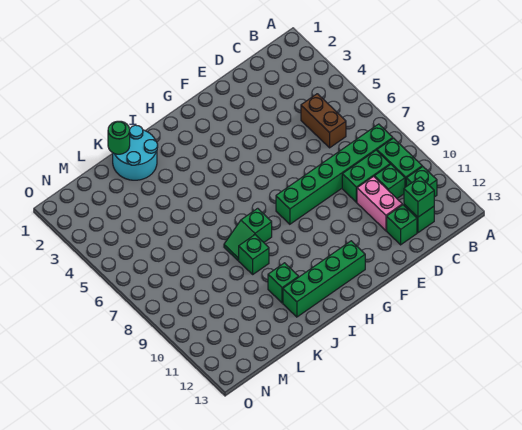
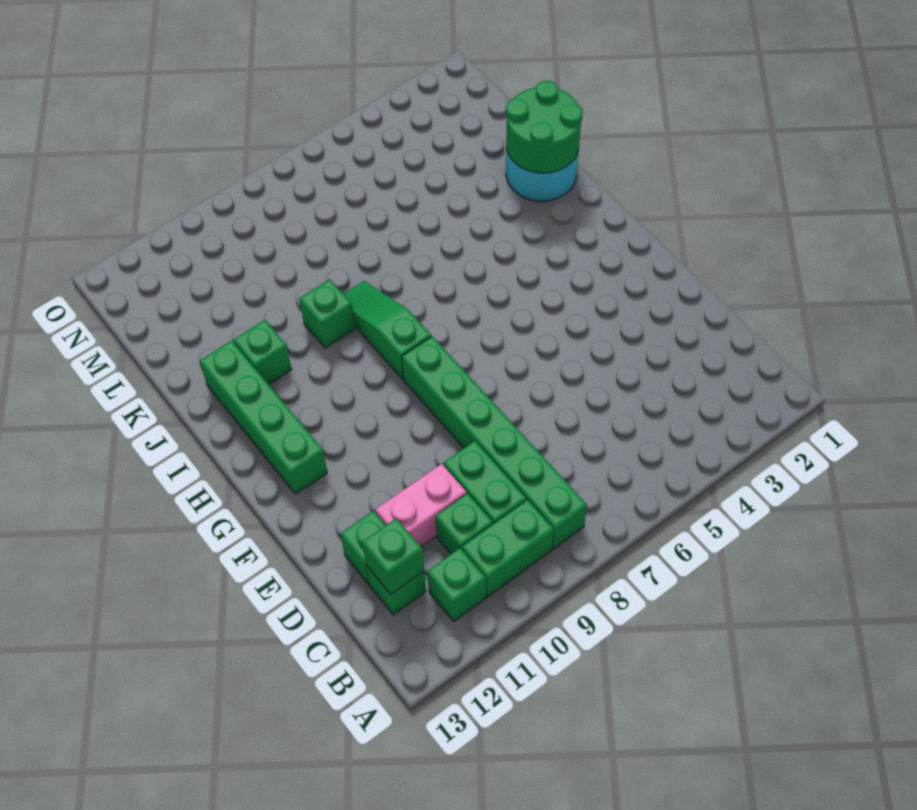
brown brick C5:C6 level 1 -> none
green slope I8:J8 level 1 top I -> green slope H8:J8 level 1 top H
green round brick K1 level 2 -> green round brick J1:K2 level 2

